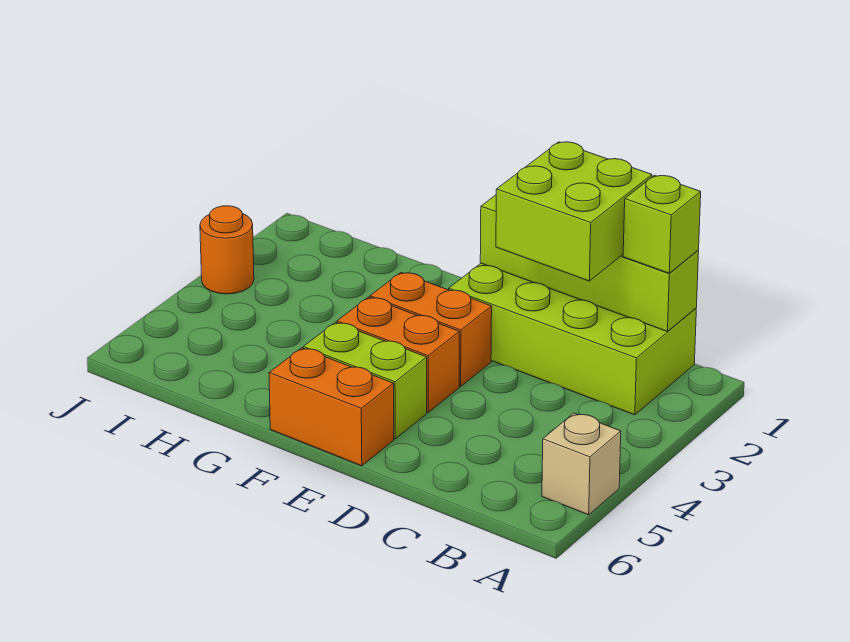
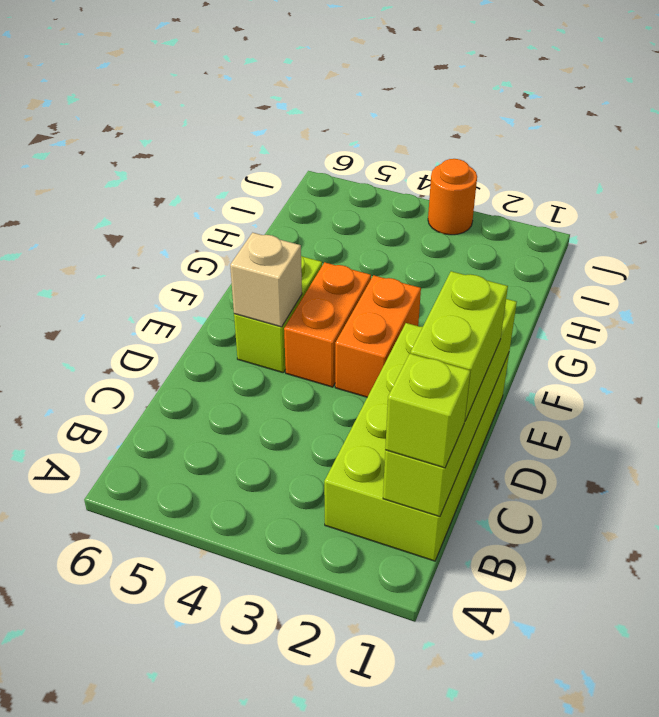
tan brick A5 level 1 -> tan brick E5 level 2
lime brick C1:D2 level 3 -> lime brick C1:D1 level 3
orange brick E6:F6 level 1 -> none

